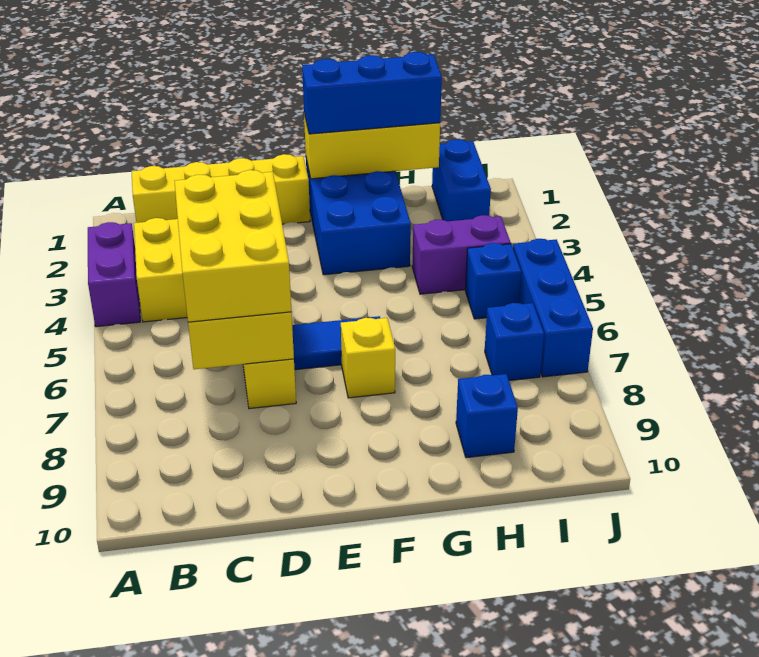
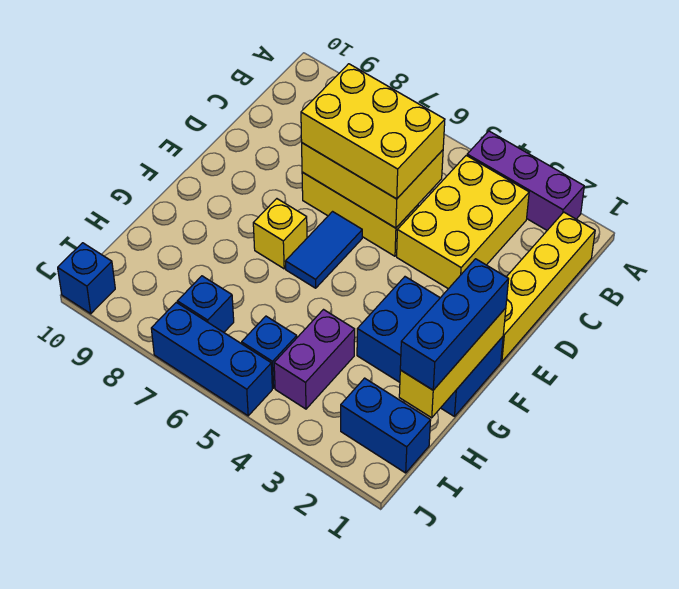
purple brick A3:A4 level 1 -> purple brick A2:A4 level 1
blue brick H9 level 1 -> blue brick J10 level 1

